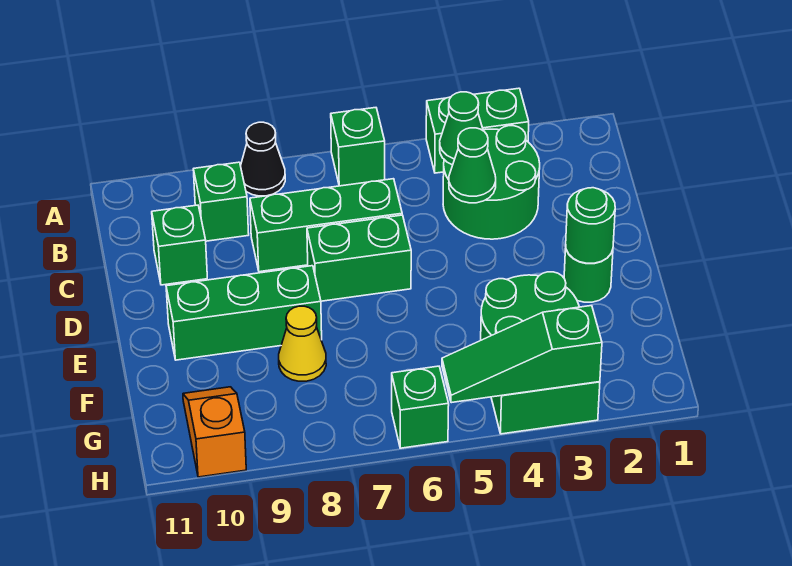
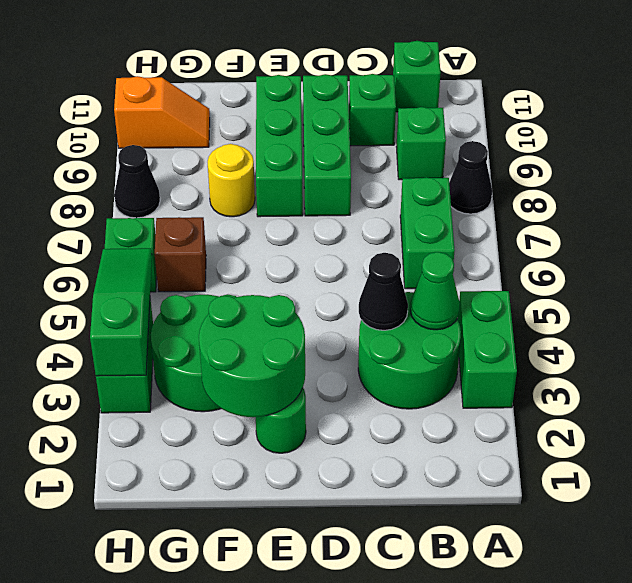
green brick A6 level 1 -> green brick B11 level 1
green cone C4 level 2 -> black cone C4 level 2
green brick C6:C8 level 1 -> green brick D8:D10 level 1
green brick D6:D7 level 1 -> green brick B6:B7 level 1
green round brick E2 level 2 -> green round brick E2:F3 level 2
yellow cone F8 level 1 -> yellow round brick F8 level 1
none -> brown brick G6 level 1
none -> black cone H8 level 1

